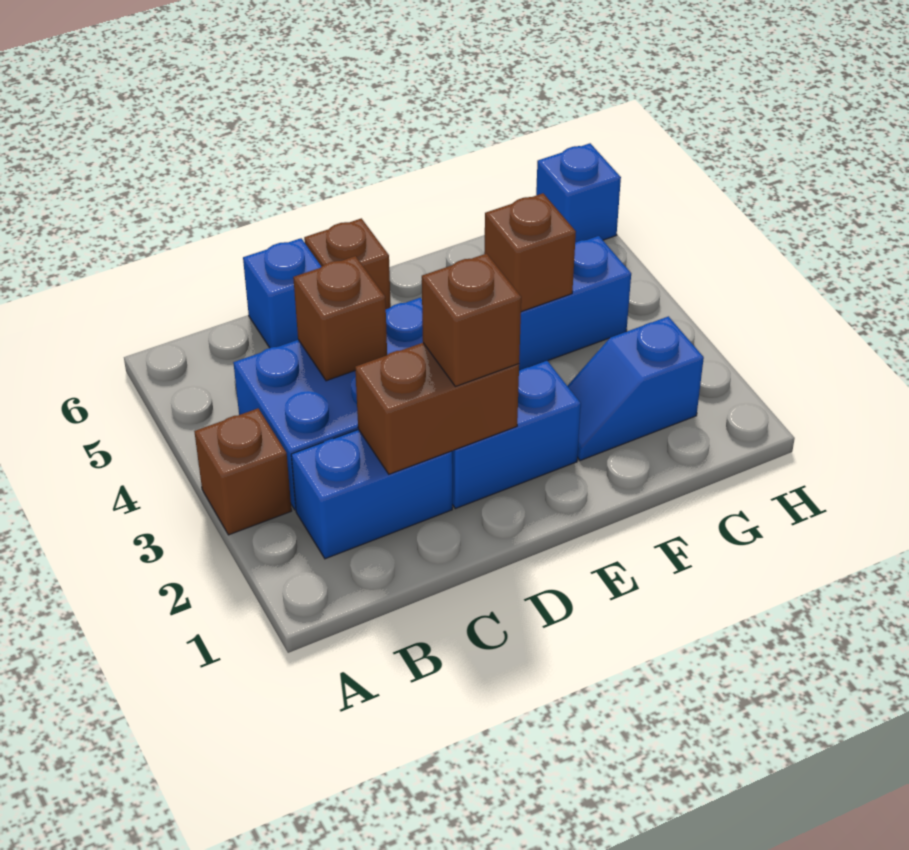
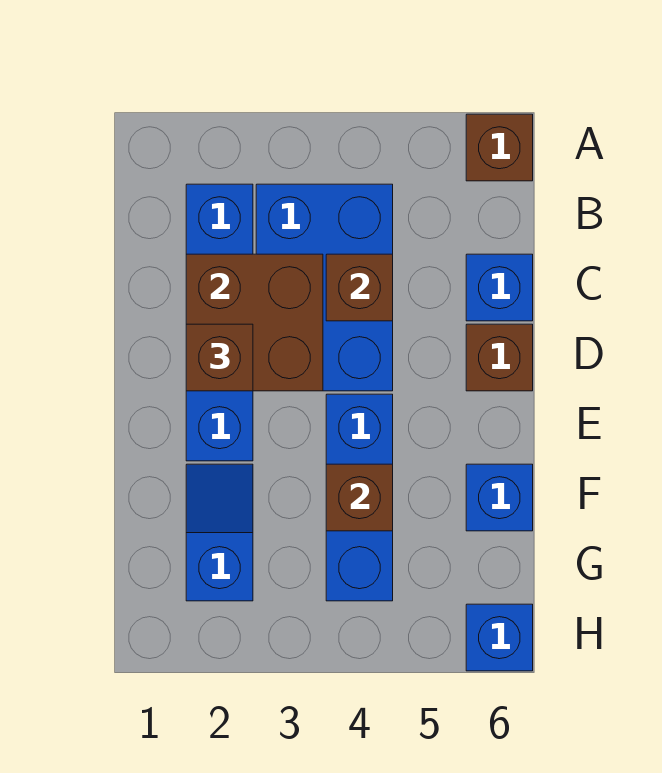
brown brick A3 level 1 -> brown brick A6 level 1
brown brick C2:D2 level 2 -> brown brick C2:D3 level 2
none -> blue brick F6 level 1

